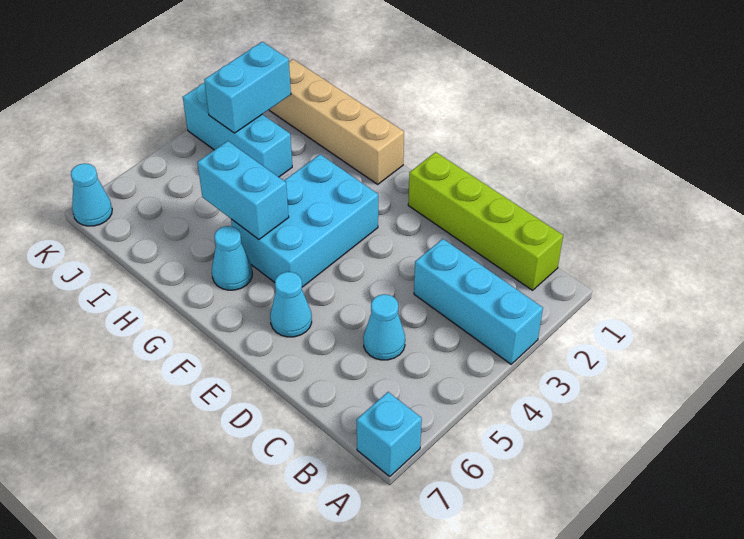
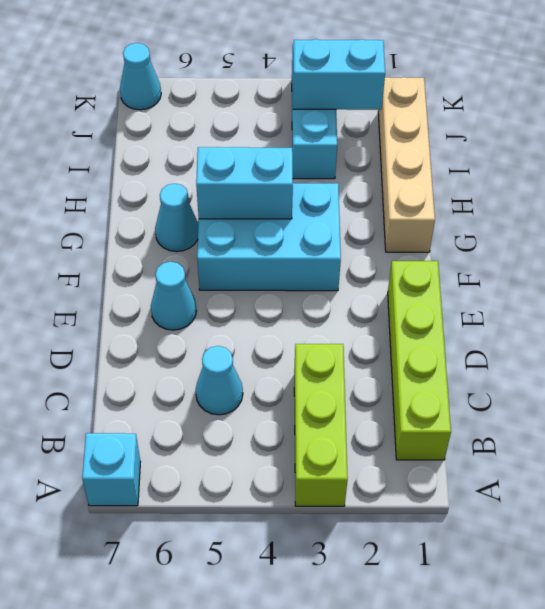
cyan brick A3:C3 level 1 -> lime brick A3:C3 level 1
cyan brick G5:H5 level 2 -> cyan brick G4:G5 level 2

